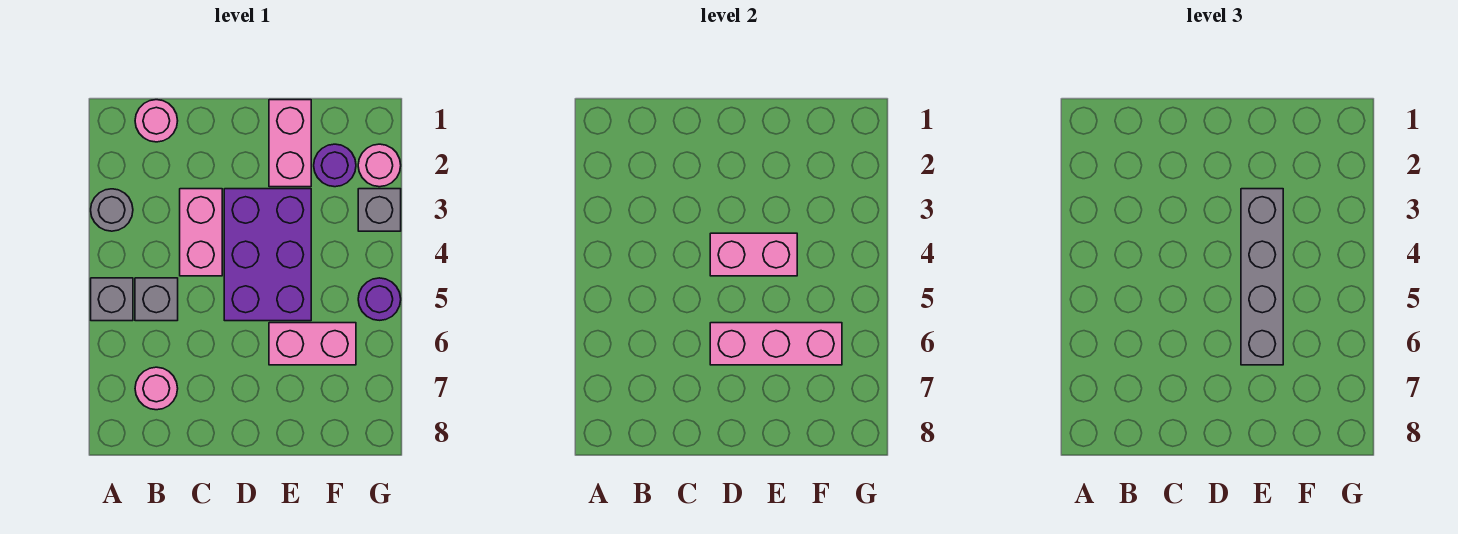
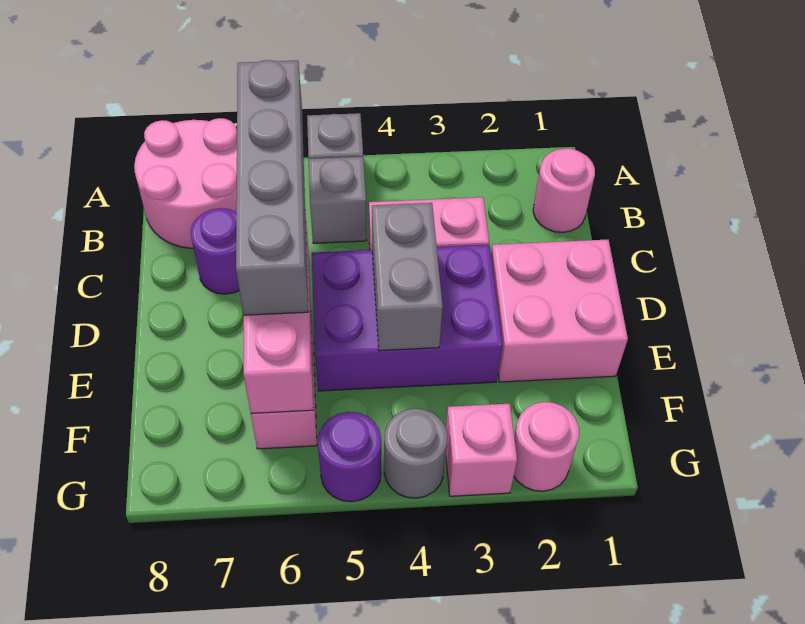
grey round brick A3 level 1 -> grey round brick G4 level 1
pink round brick B7 level 1 -> pink round brick A7:B8 level 1
pink brick D4:E4 level 2 -> grey brick D4:E4 level 2
pink brick E1:E2 level 1 -> pink brick D1:E2 level 1
grey brick E3:E6 level 3 -> grey brick B6:E6 level 3
purple round brick F2 level 1 -> purple round brick C7 level 1
grey brick G3 level 1 -> pink brick G3 level 1

